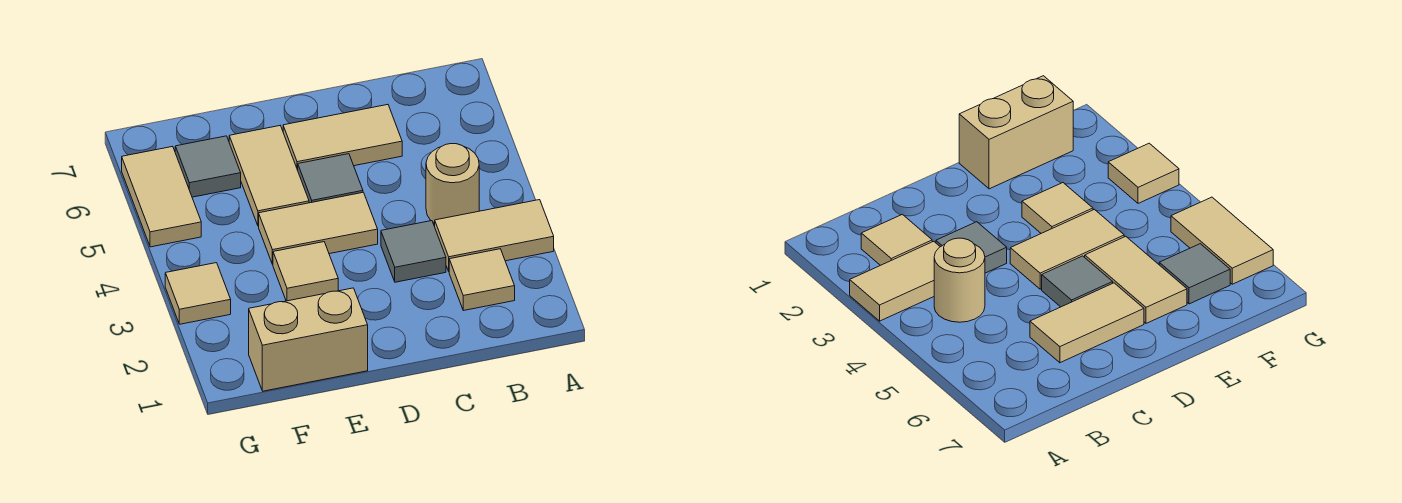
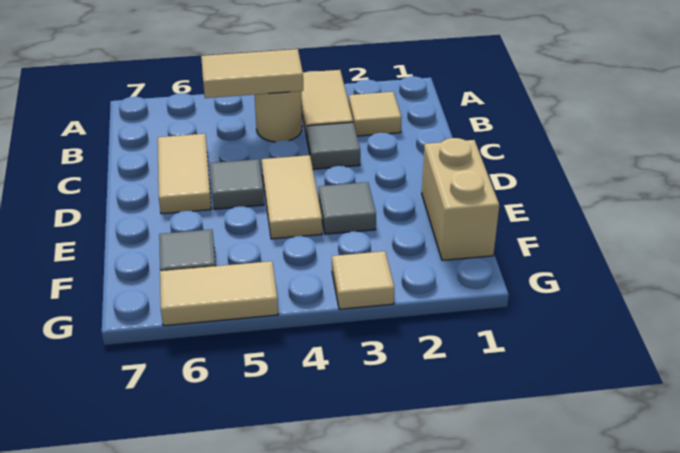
tan tile E3 level 1 -> grey tile E3 level 1
tan tile E5:E6 level 1 -> tan tile B4:B5 level 2

